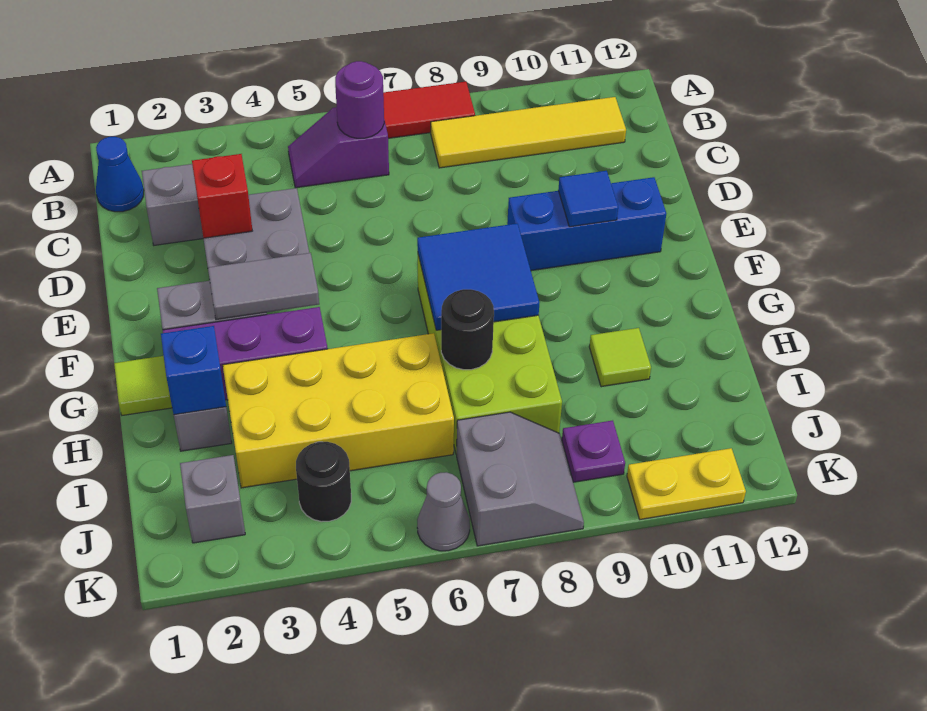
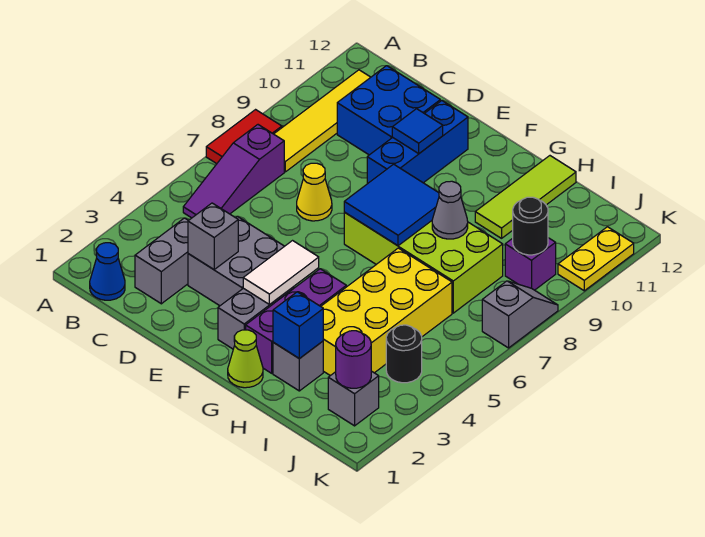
purple slope B5:B6 level 1 top 6 -> purple slope B5:B7 level 1 top 7
purple round brick B6 level 2 -> purple round brick J2 level 2
none -> blue brick C10:D11 level 1
red brick D3 level 2 -> grey brick D3 level 2
none -> yellow cone D7 level 1
grey tile F3:F4 level 2 -> white tile F3:F4 level 2
lime tile G1 level 1 -> lime cone G1 level 1
black round brick H7 level 2 -> black round brick J9 level 2
lime tile H10 level 1 -> lime tile H10:H12 level 1
grey slope J7:K8 level 1 top 7 -> grey slope K7:K8 level 1 top 7
purple plate J9 level 1 -> purple brick J9 level 1
grey cone K6 level 1 -> grey cone H8 level 2

